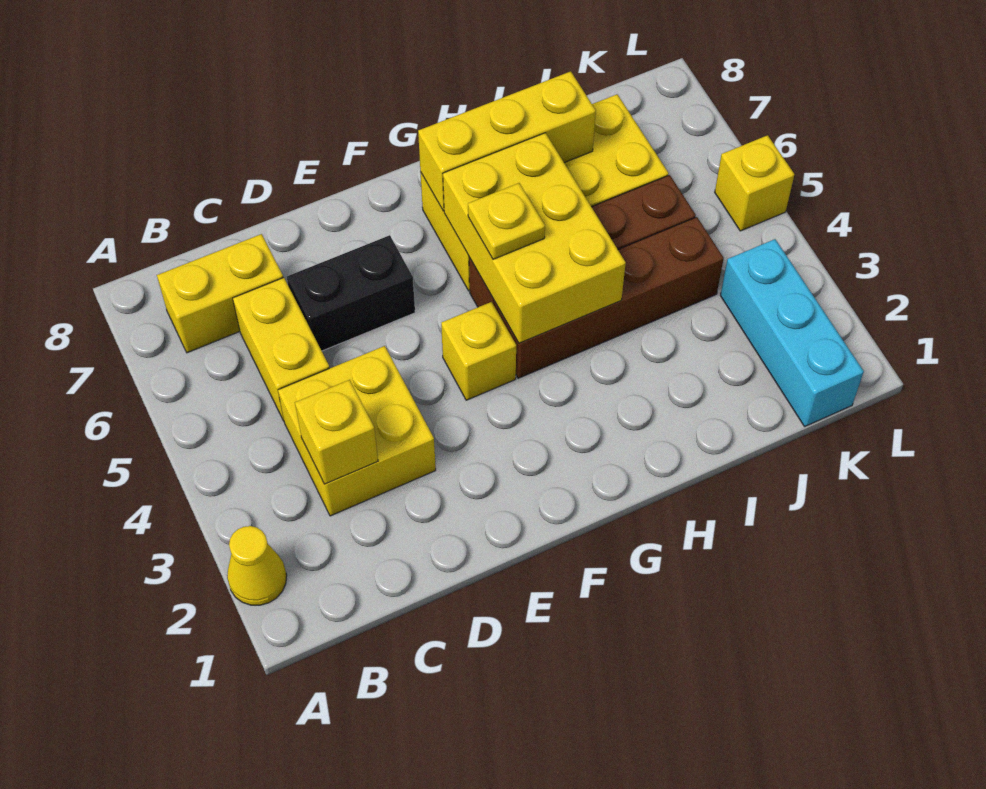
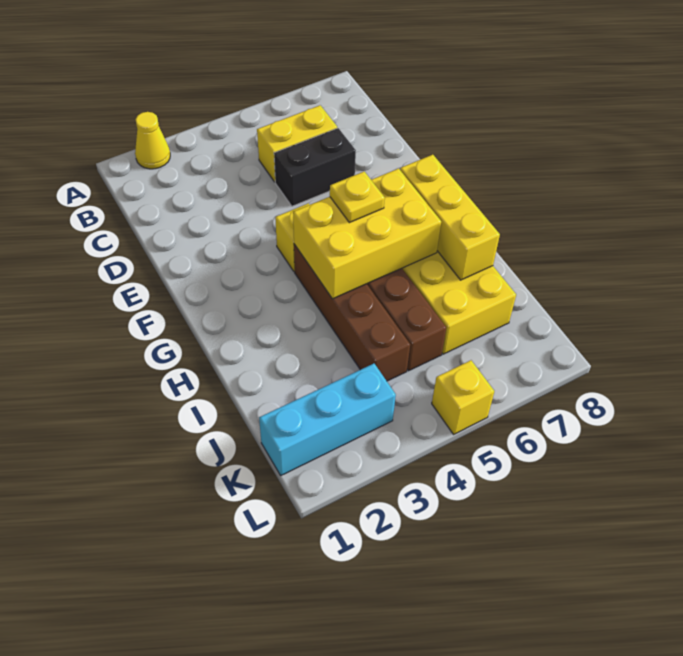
yellow brick B7:C7 level 1 -> none
yellow brick C3:D4 level 1 -> none
yellow brick C3 level 2 -> none
black brick D6:E6 level 1 -> black brick D5:D6 level 1

